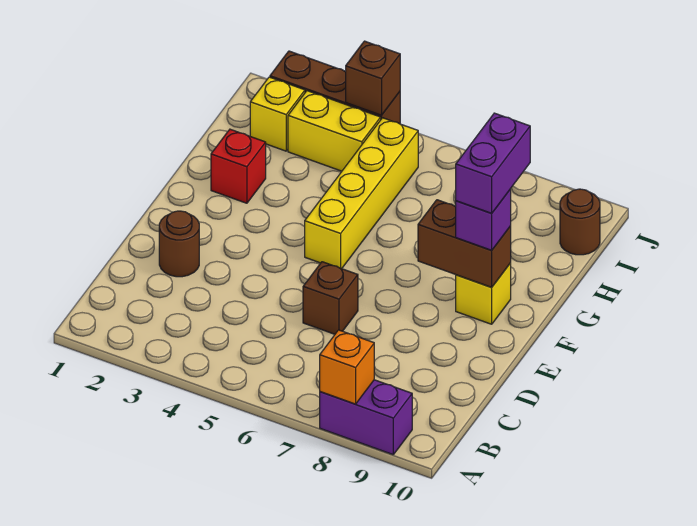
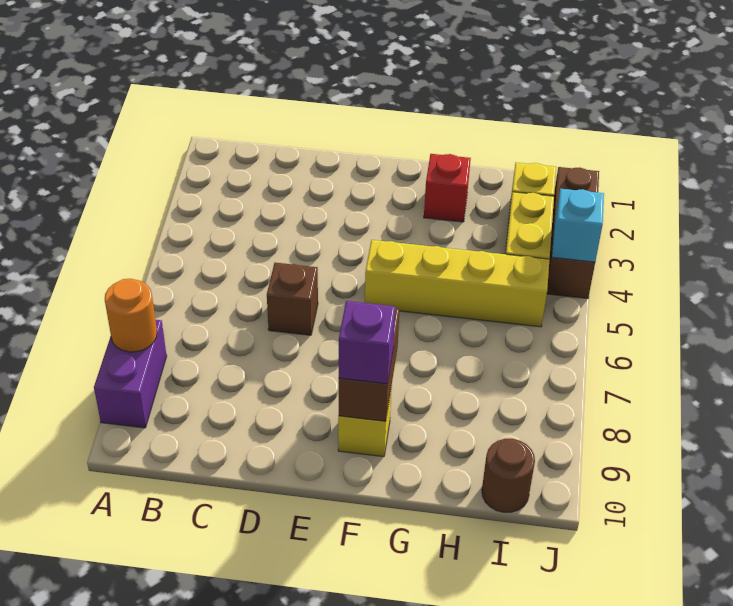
orange brick A8 level 2 -> orange round brick A8 level 2
brown round brick D2 level 1 -> none
purple brick F9:G9 level 4 -> none
brown brick J4 level 2 -> cyan brick J4 level 2

